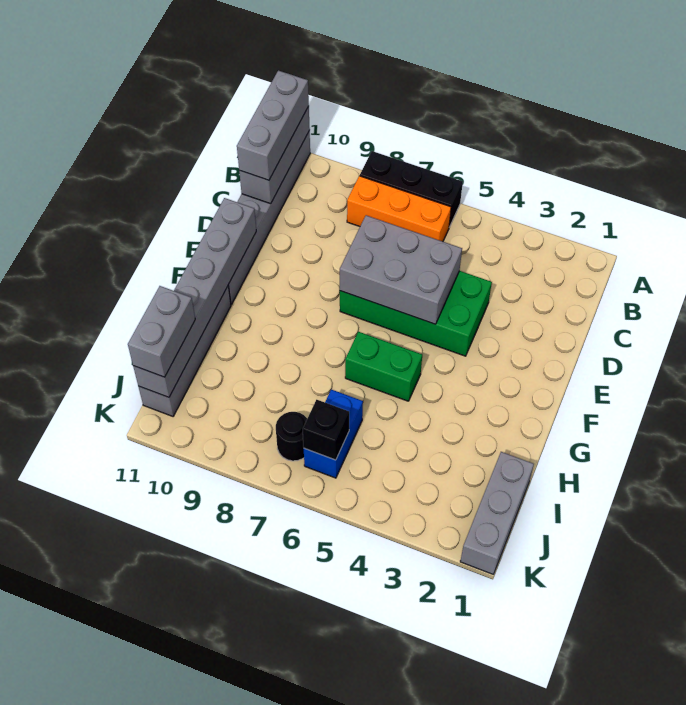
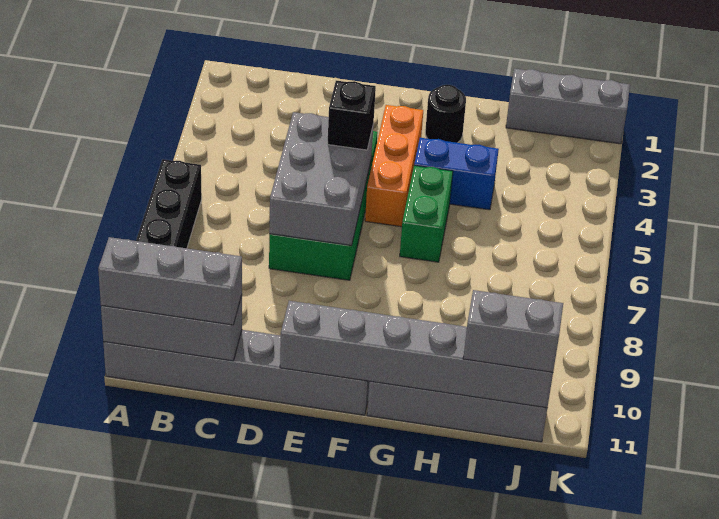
orange brick B6:B8 level 1 -> orange brick F3:F5 level 1
blue brick I6:J6 level 1 -> blue brick G4:H4 level 1
black brick J6 level 2 -> black brick E5 level 3
black round brick J7 level 1 -> black round brick G2 level 1

